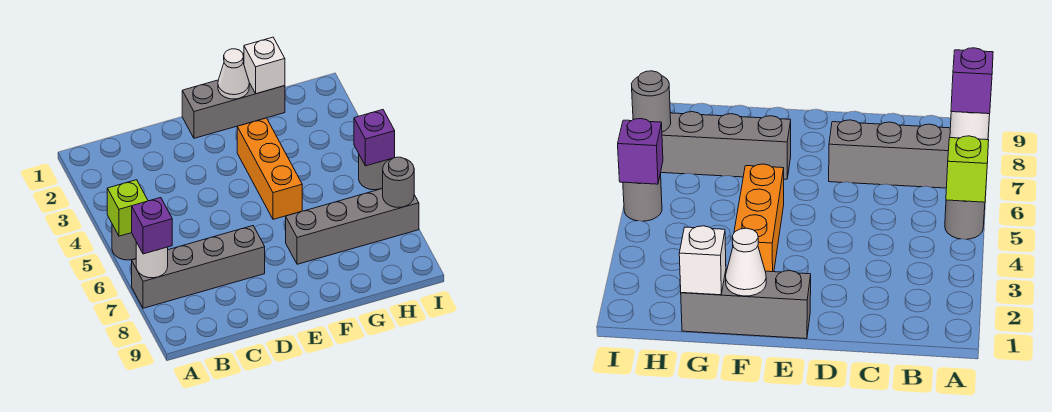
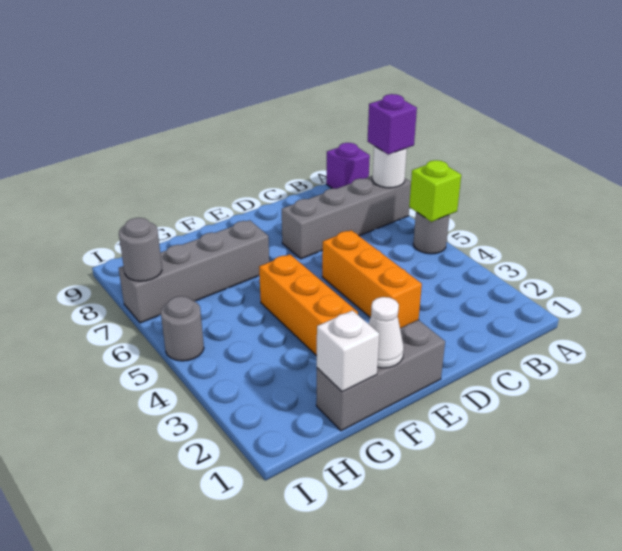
none -> orange brick D3:D5 level 1
purple brick I5 level 2 -> purple brick A9 level 1

